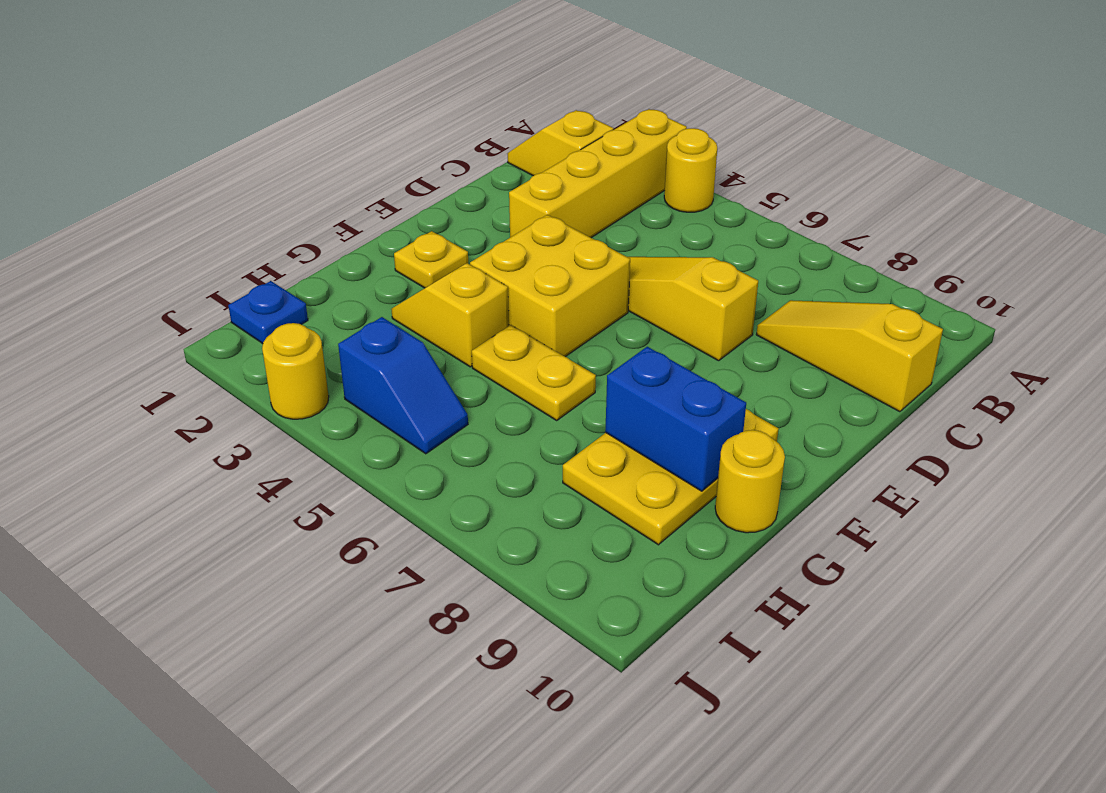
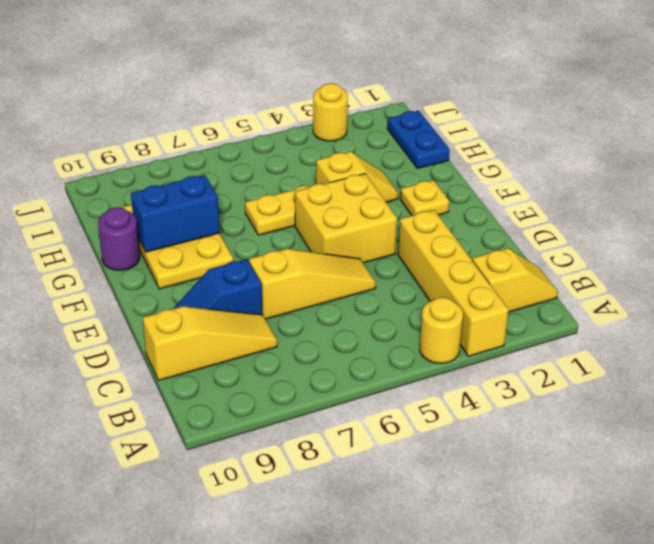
yellow round brick G10 level 1 -> purple round brick G10 level 1
blue plate I1 level 1 -> blue plate H1:I1 level 1
blue slope I4:I5 level 1 top 4 -> blue slope D8:D9 level 1 top 8

